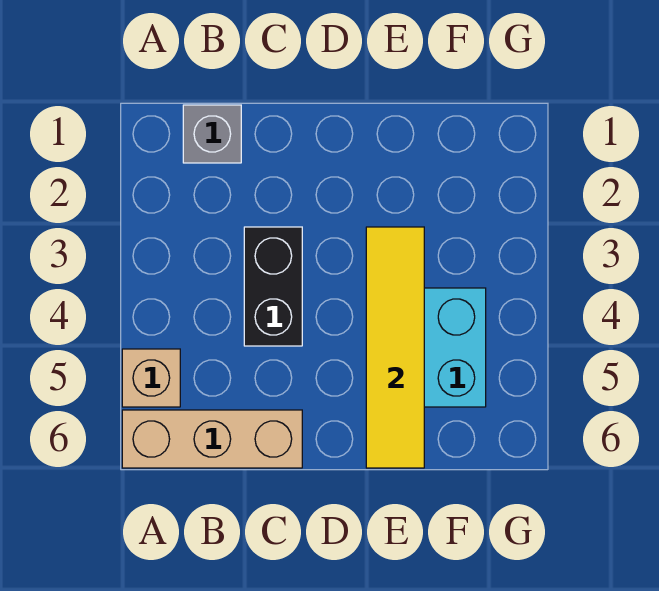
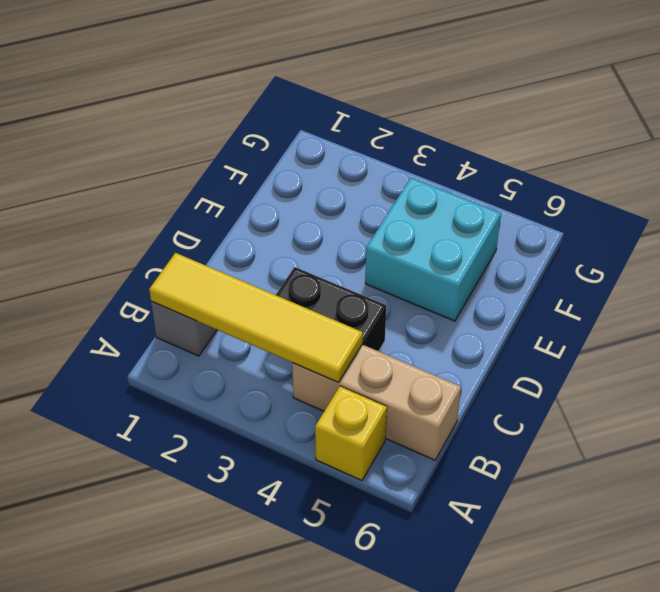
tan brick A5 level 1 -> yellow brick A5 level 1
tan brick A6:C6 level 1 -> tan brick B4:B6 level 1
yellow tile E3:E6 level 2 -> yellow tile B1:B4 level 2

